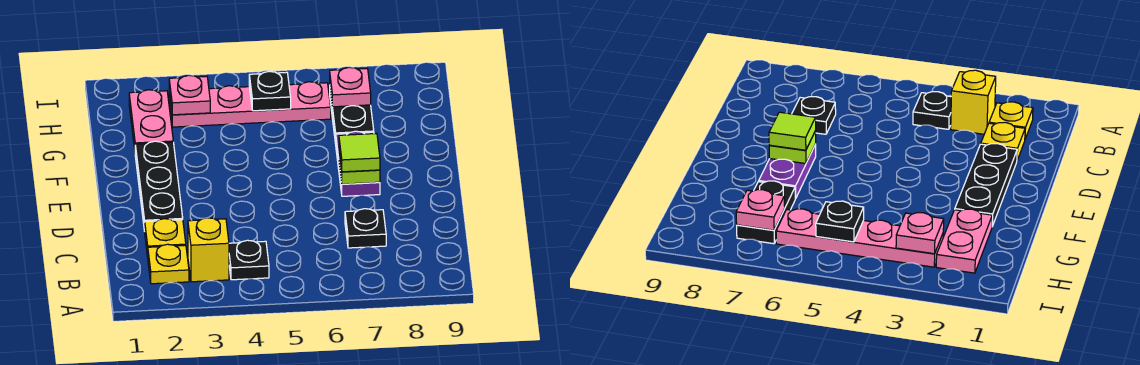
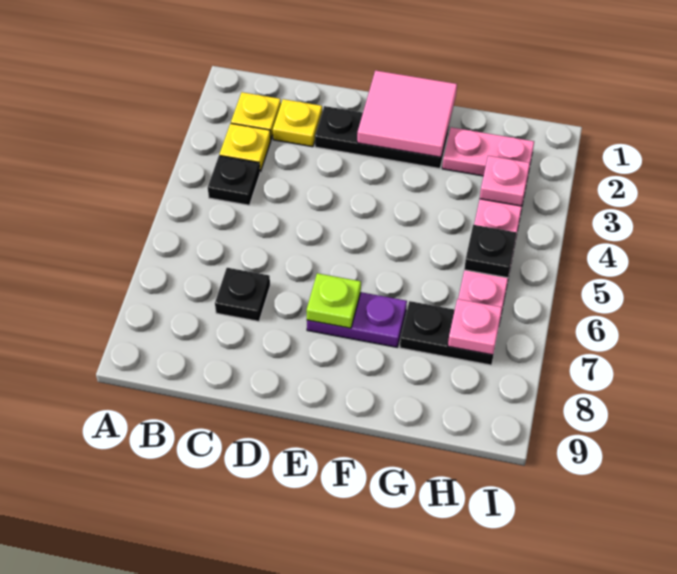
yellow brick B3 level 1 -> yellow plate B3 level 1
none -> pink tile E1:F2 level 2
lime tile E7 level 3 -> none

